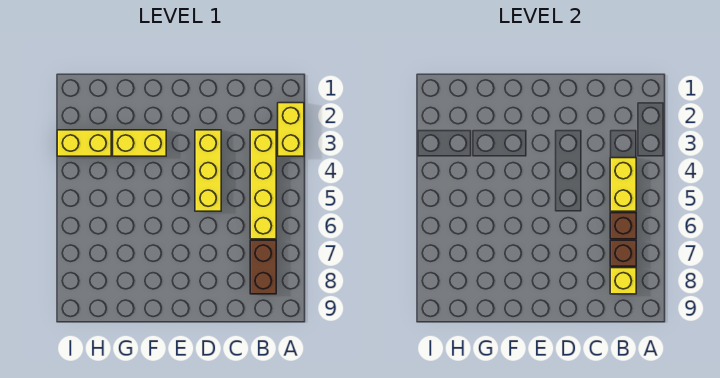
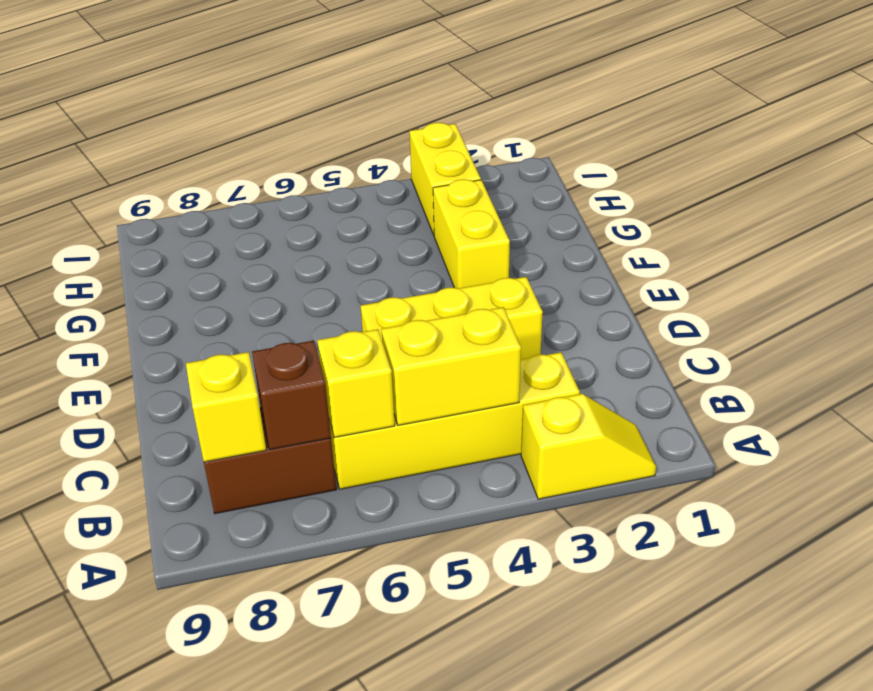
yellow brick A2:A3 level 1 -> yellow slope A2:A3 level 1 top 3
brown brick B6 level 2 -> yellow brick B6 level 2

